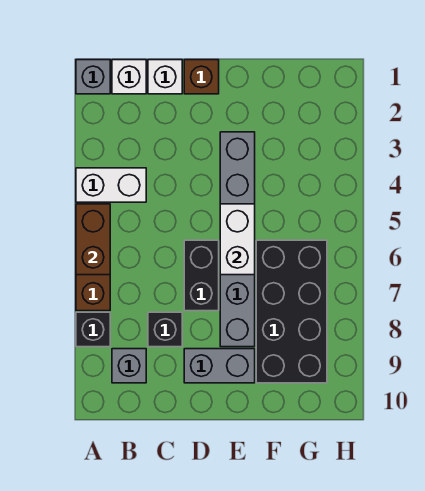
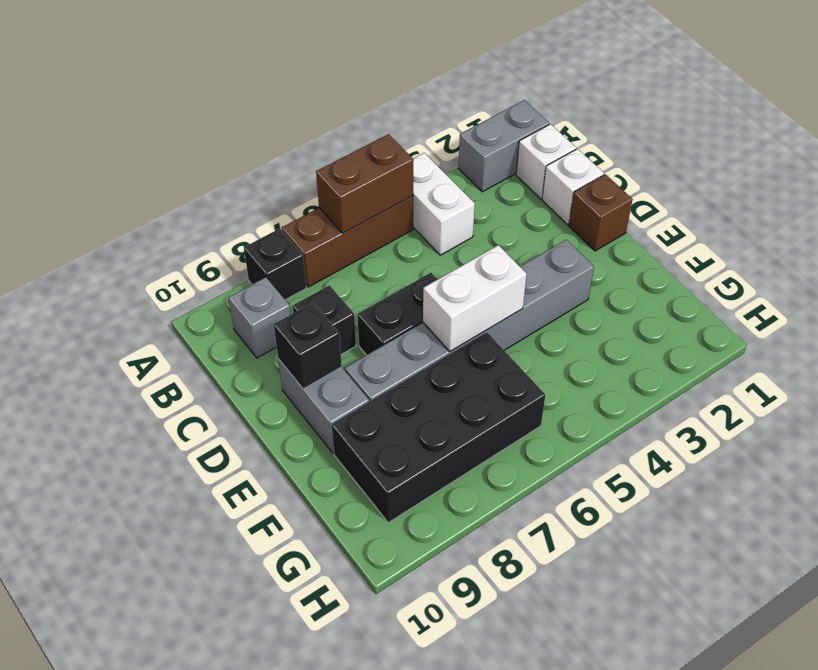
grey brick A1 level 1 -> grey brick A1:A2 level 1
none -> black brick D9 level 2

